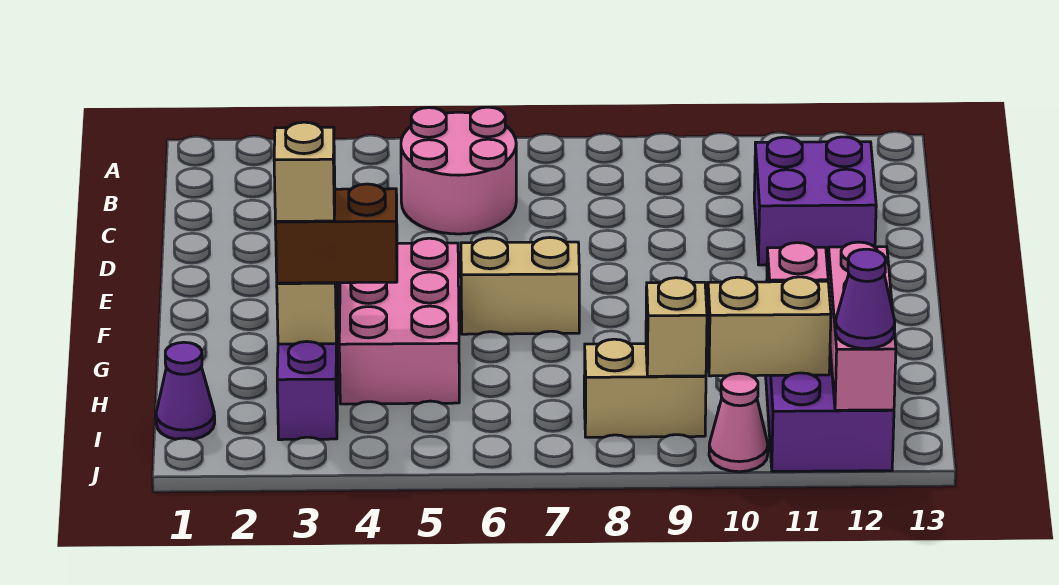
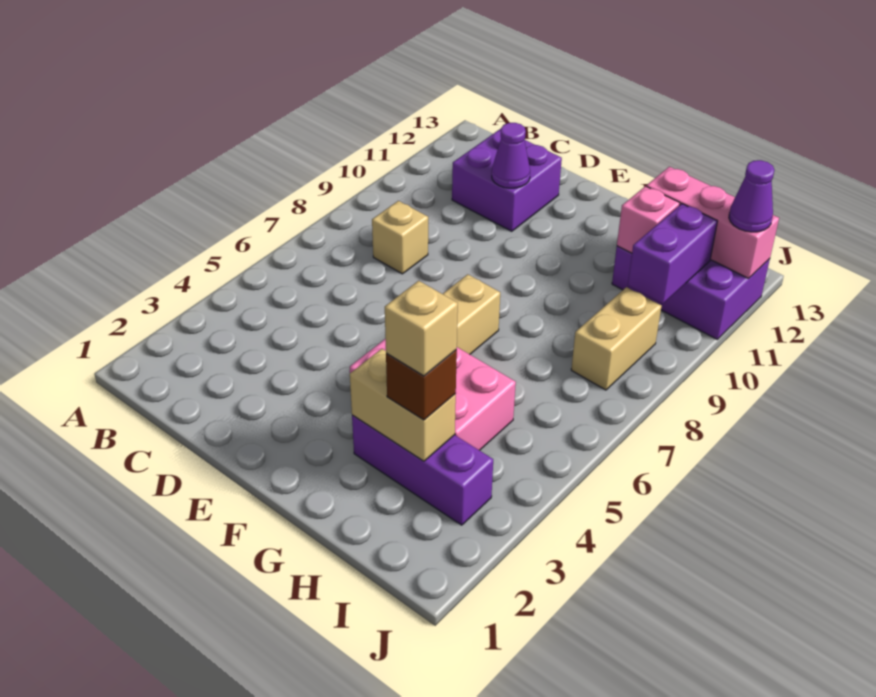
pink round brick B5:C6 level 1 -> none
brown brick H3:H4 level 3 -> brown brick H3 level 3
purple cone I1 level 1 -> purple cone D11 level 2
tan brick I9 level 2 -> tan brick C8 level 1
tan brick I10:I11 level 2 -> purple brick I10:I11 level 2
pink cone J10 level 1 -> none

